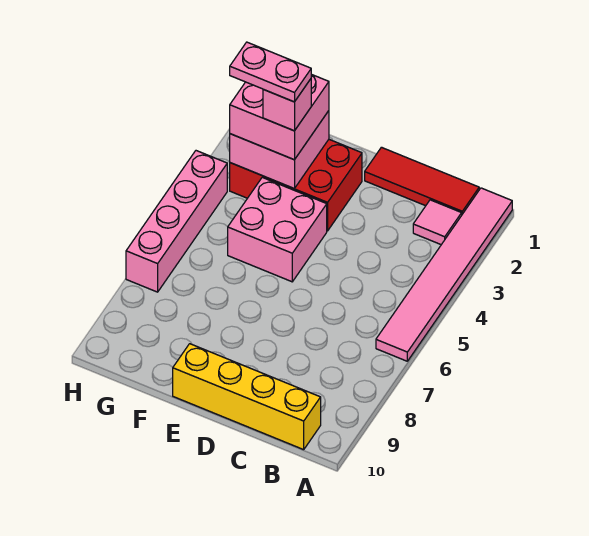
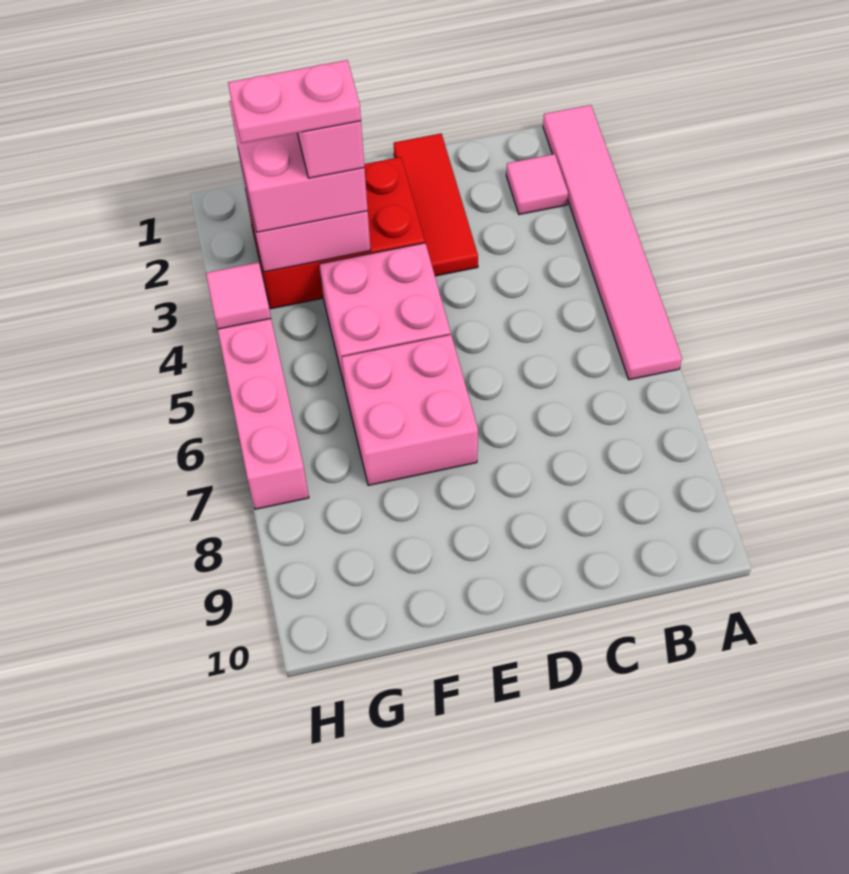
red tile B1:D1 level 1 -> red tile D1:D3 level 1
yellow brick B10:E10 level 1 -> none
none -> pink brick E6:F7 level 1
none -> pink tile H4 level 2

